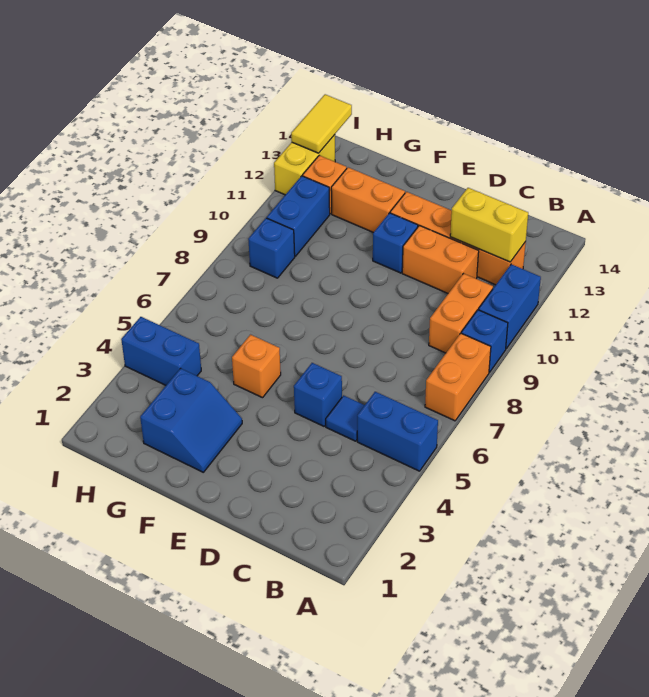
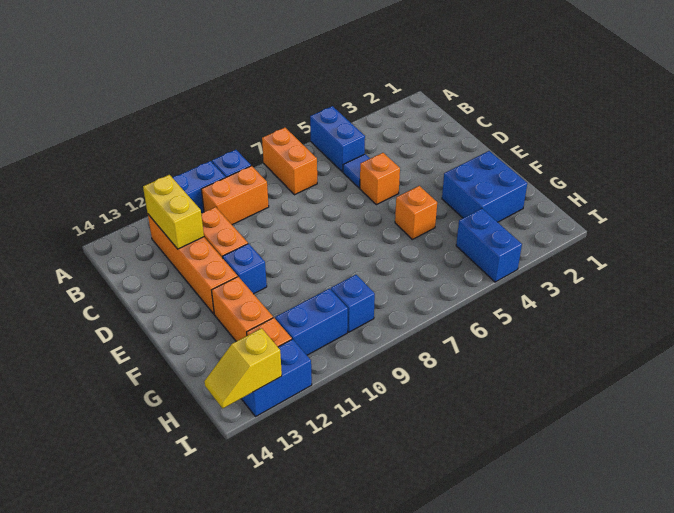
orange brick A7:A8 level 1 -> orange brick A7:B7 level 1
blue brick D5 level 1 -> orange brick D5 level 1
blue slope F2:G3 level 1 top G -> blue brick F2:G3 level 1
yellow brick I12:I13 level 1 -> blue brick I12:I13 level 1
yellow tile I13:I14 level 2 -> yellow slope I13:I14 level 2 top 13

